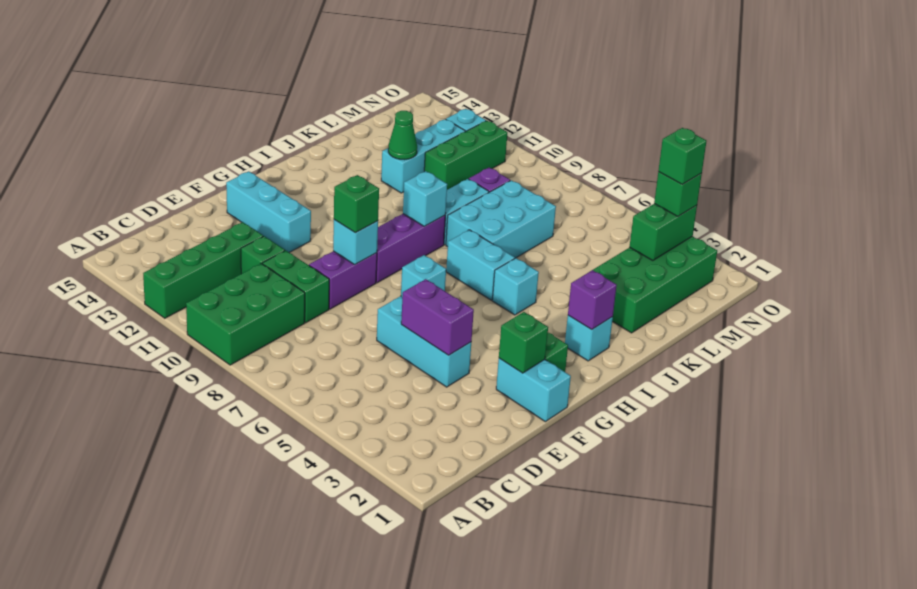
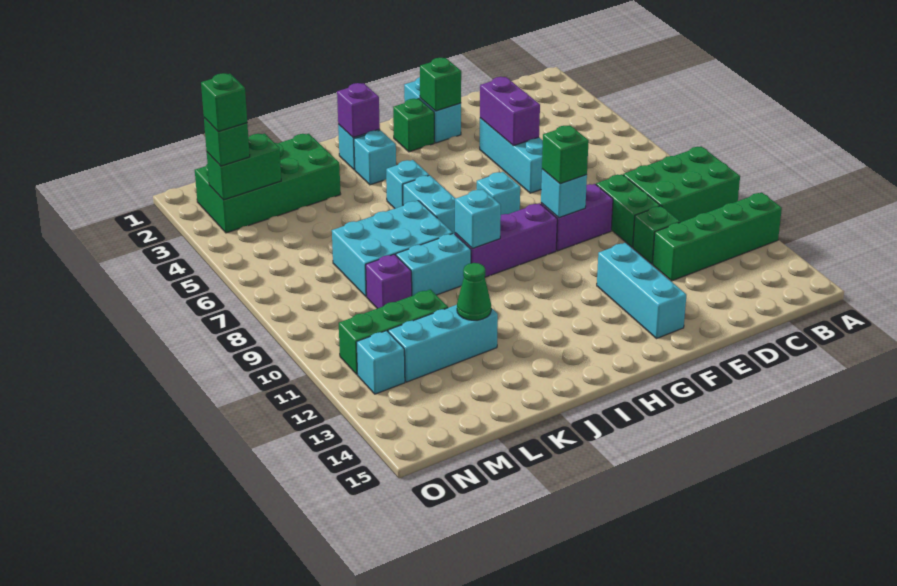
none -> cyan brick I3 level 1

